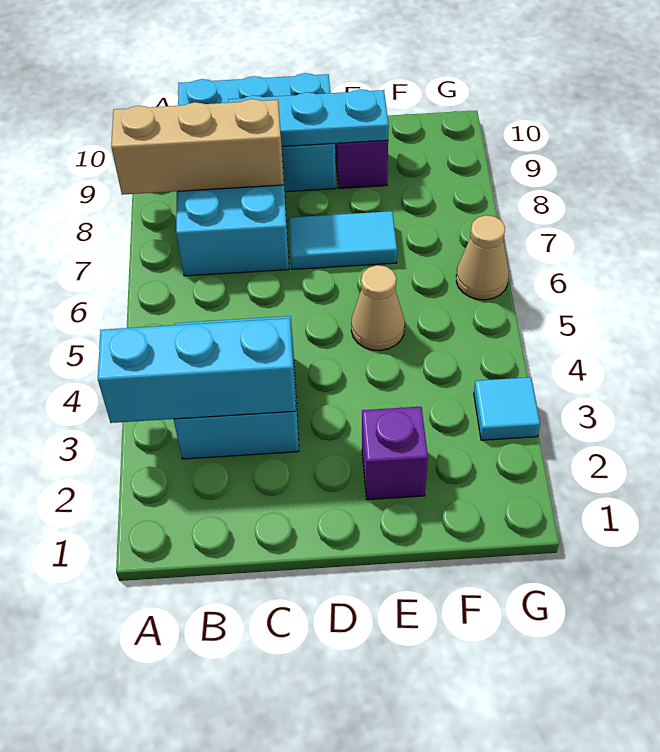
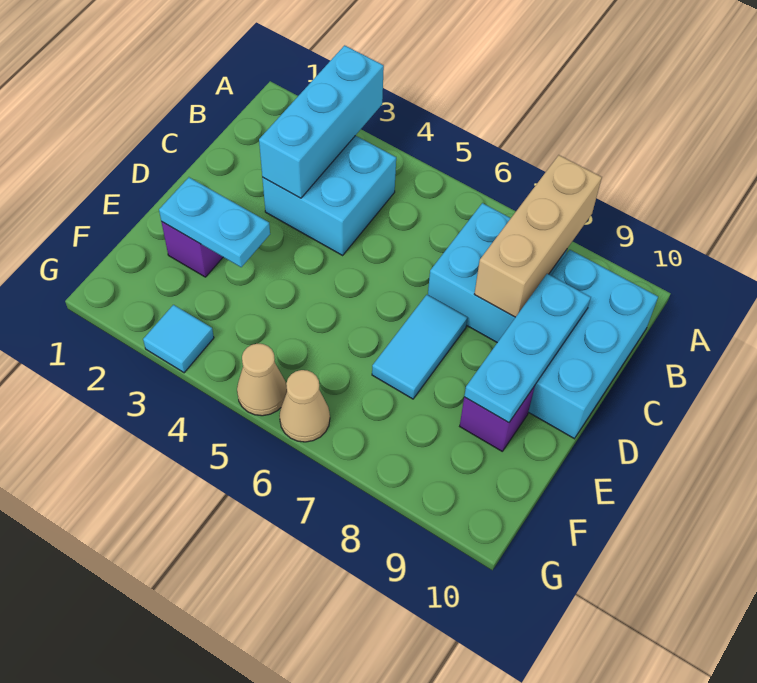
none -> cyan plate E2:E3 level 2
tan cone E5 level 1 -> tan cone G5 level 1

